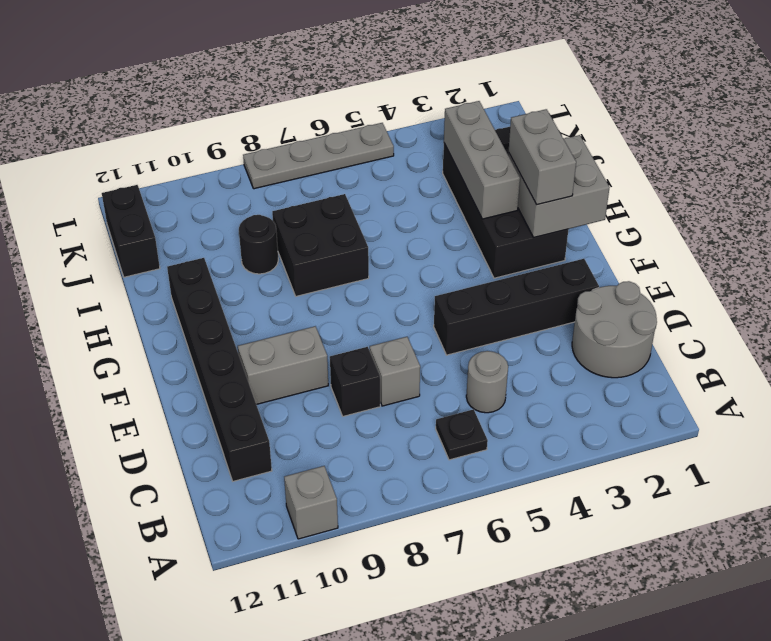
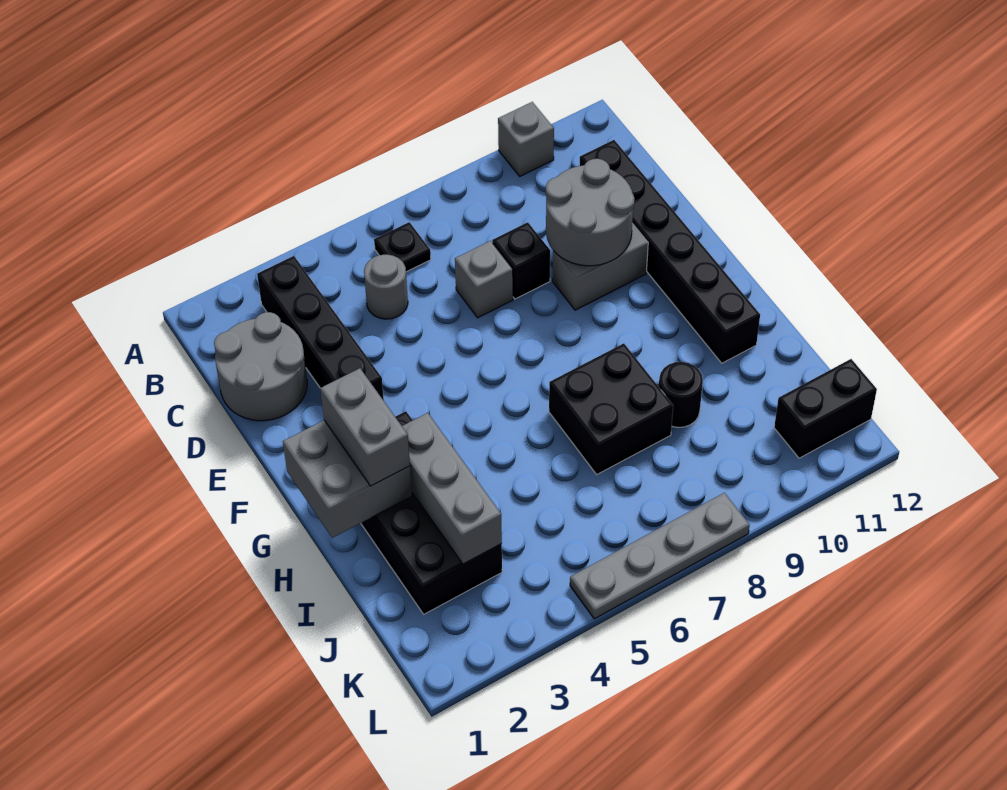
none -> grey round brick D9:E10 level 2
black brick E2:E5 level 1 -> black brick B3:E3 level 1
black brick J12:K12 level 1 -> black brick K11:K12 level 1

